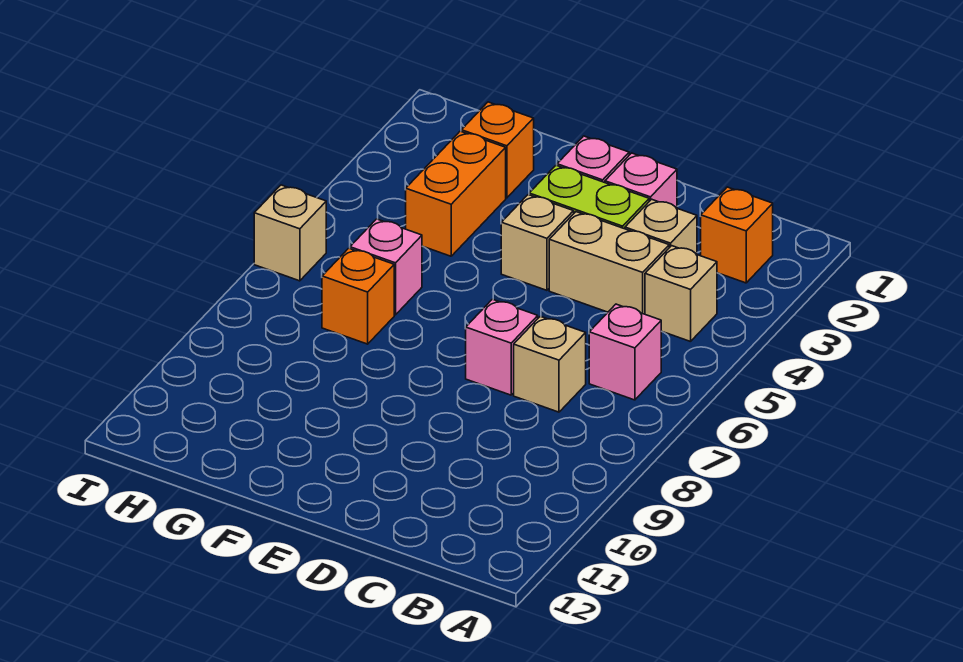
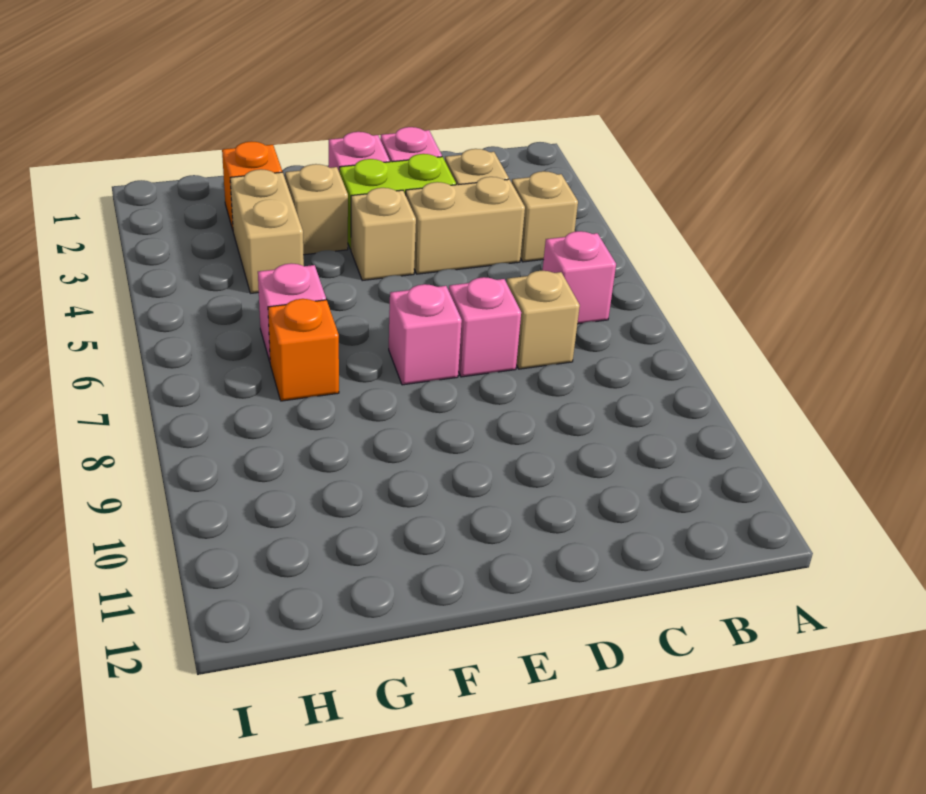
orange brick B2 level 1 -> none
none -> pink brick E7 level 1
orange brick G3:G4 level 1 -> tan brick G3:G4 level 1
tan brick I6 level 1 -> tan brick F3 level 1

